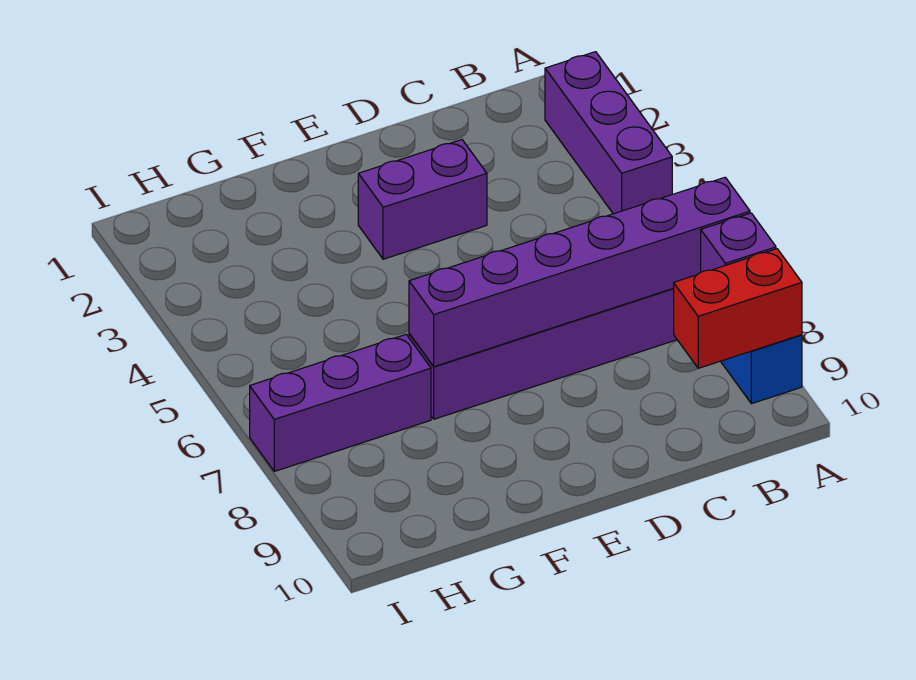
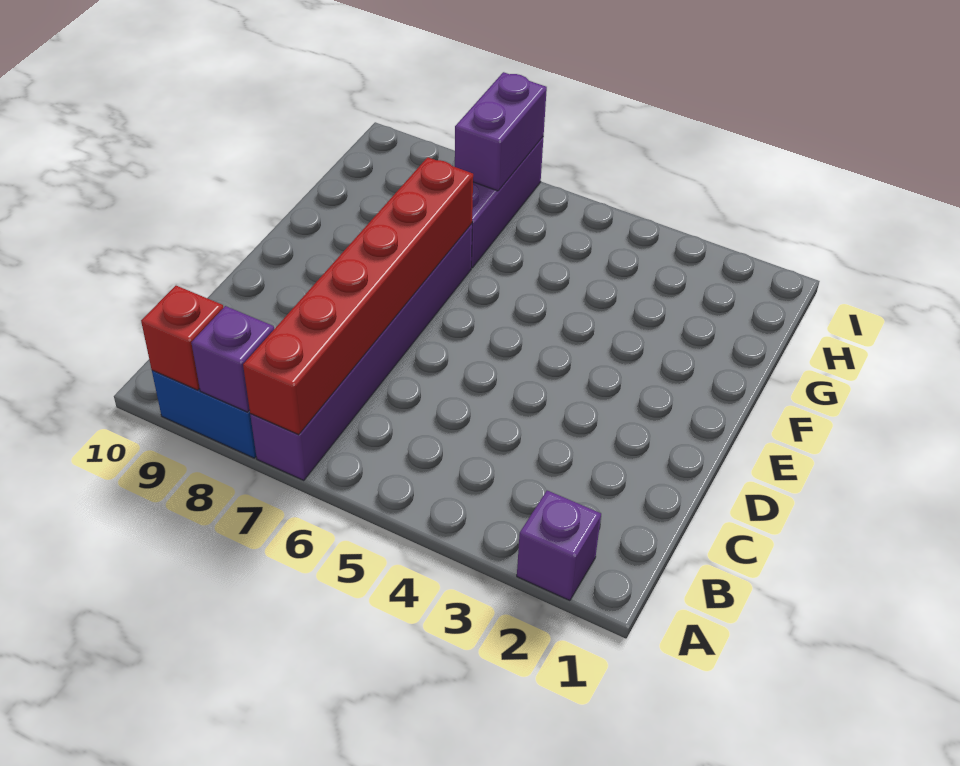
purple brick A2:A4 level 1 -> purple brick A2 level 1
purple brick A7:F7 level 2 -> red brick A7:F7 level 2
red brick A9:B9 level 2 -> red brick A9 level 2
purple brick D3:E3 level 1 -> purple brick H7:I7 level 2

